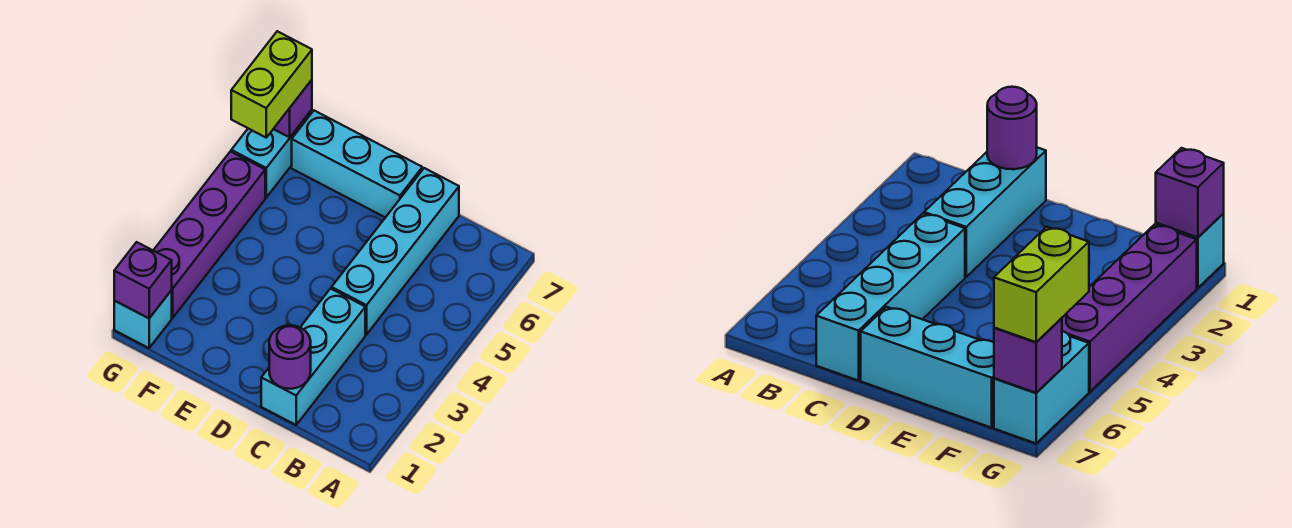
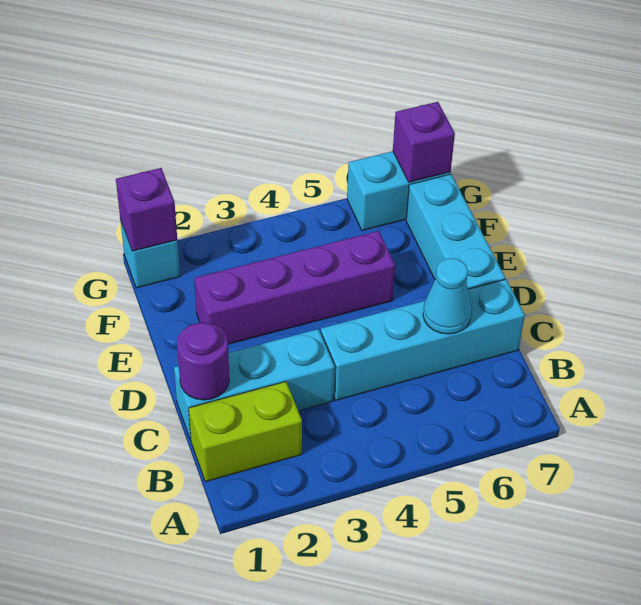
none -> cyan cone C6 level 2
purple brick G2:G5 level 1 -> purple brick E2:E5 level 1
lime brick G6:G7 level 3 -> lime brick B1:B2 level 1

